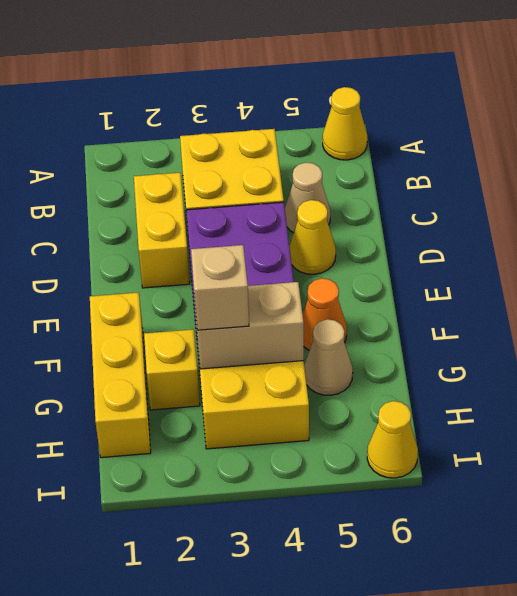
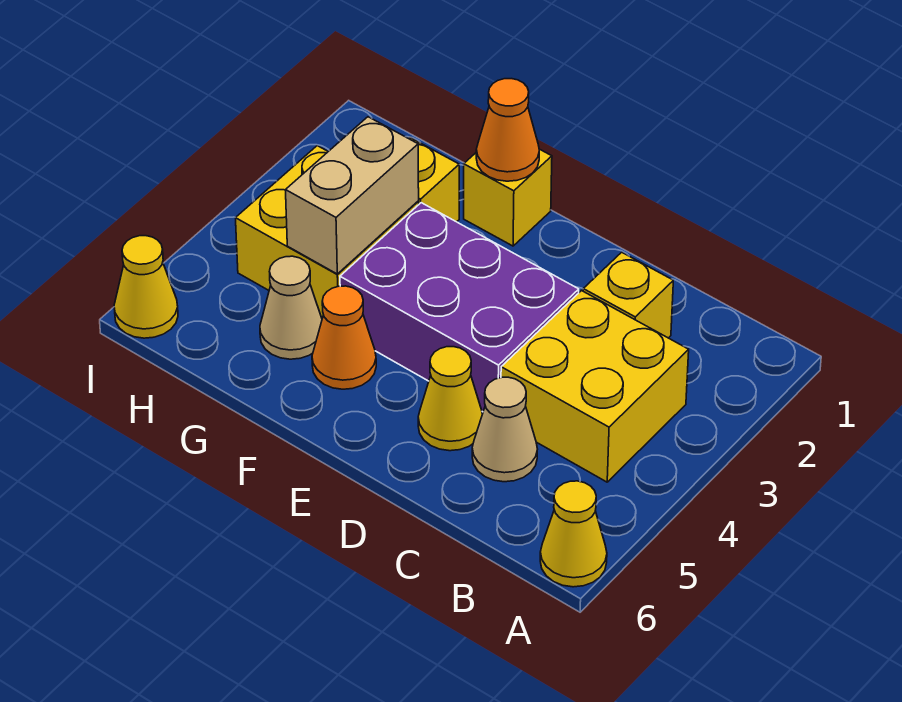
yellow brick C2:D2 level 1 -> yellow brick C2 level 1
yellow brick F1:H1 level 1 -> yellow brick F1 level 1
none -> orange cone F1 level 2
tan brick G3 level 3 -> none

